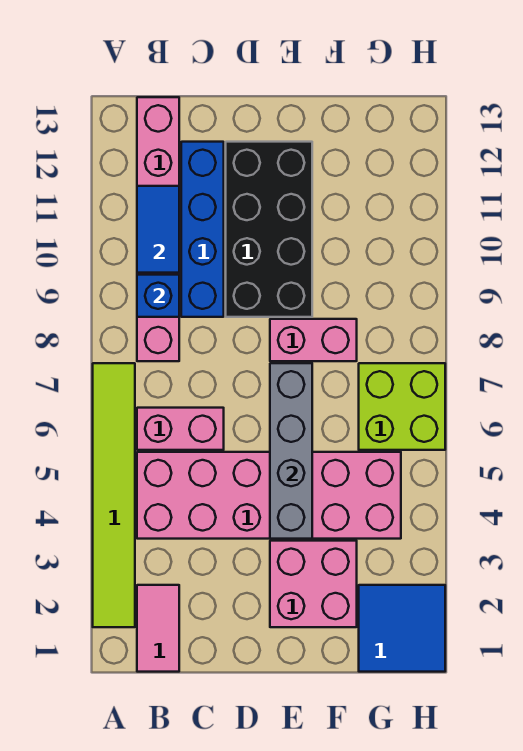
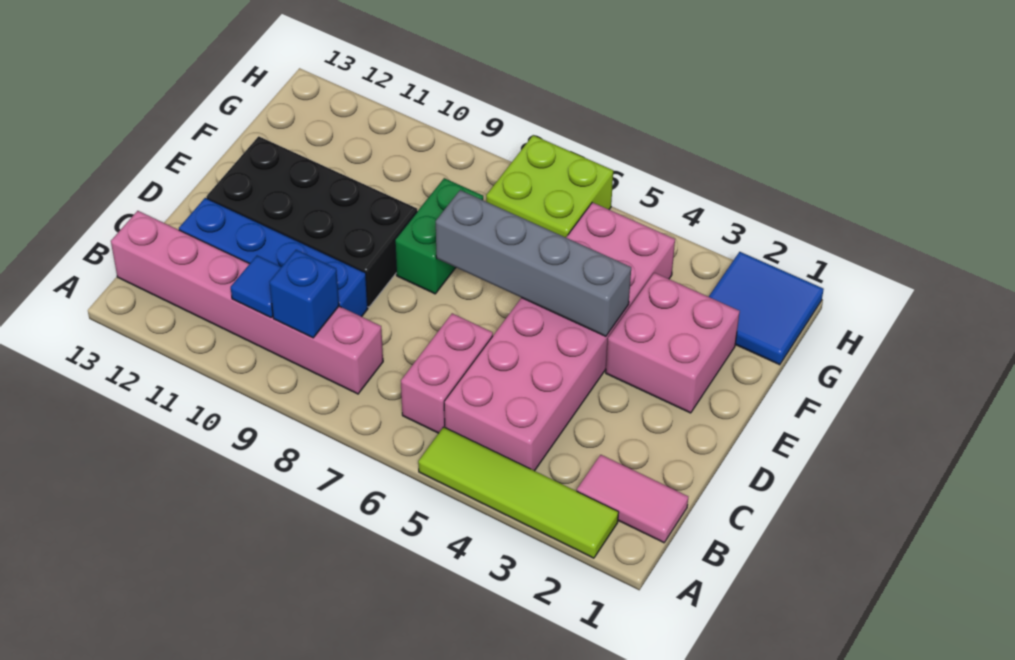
lime tile A2:A7 level 1 -> lime tile A2:A5 level 1
blue tile B10:B11 level 2 -> blue tile B10 level 2
pink brick E8:F8 level 1 -> green brick E8:F8 level 1

